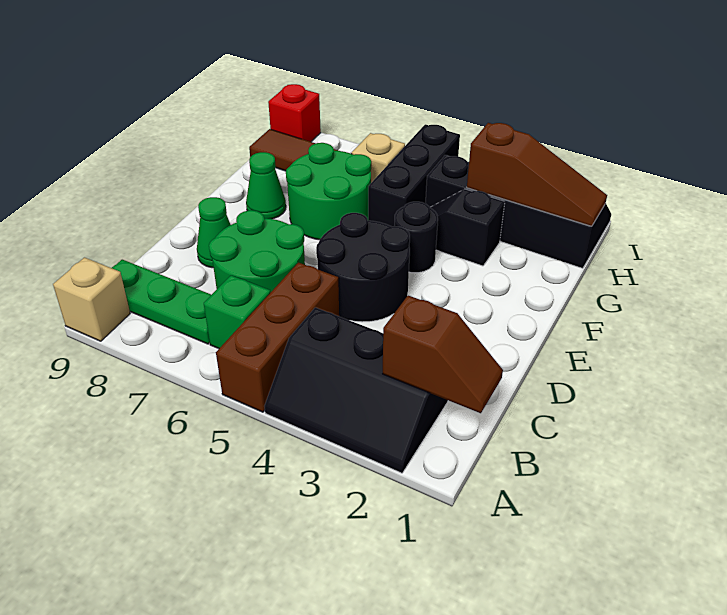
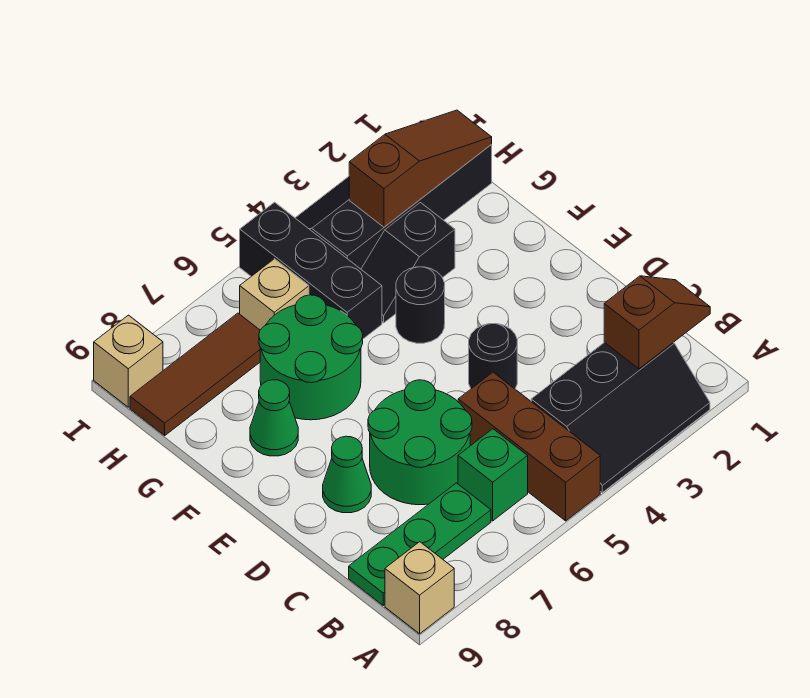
black round brick D4:E5 level 1 -> black round brick D4 level 1
red brick I9 level 1 -> tan brick I9 level 1

